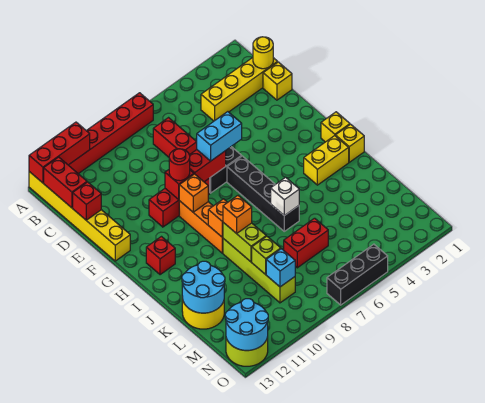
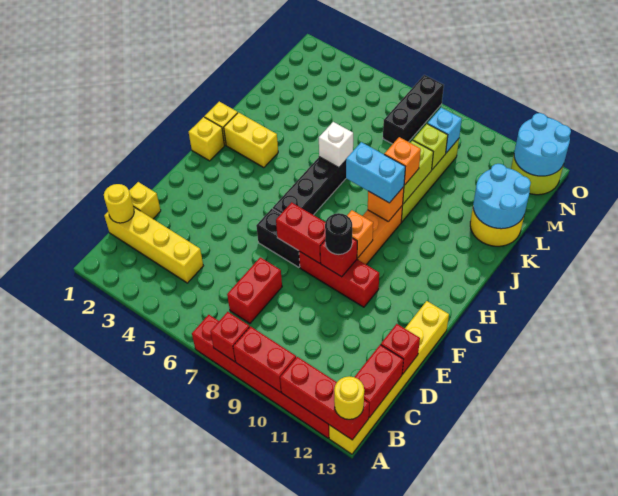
none -> yellow round brick A13 level 3
cyan brick F6:F7 level 3 -> cyan brick I8:I9 level 3
red round brick F9 level 3 -> black round brick F9 level 3
red brick H12 level 1 -> red brick A8 level 2
red brick L6:L7 level 1 -> red brick A9:A10 level 2
black brick O5:O7 level 1 -> black brick M7:O7 level 1

